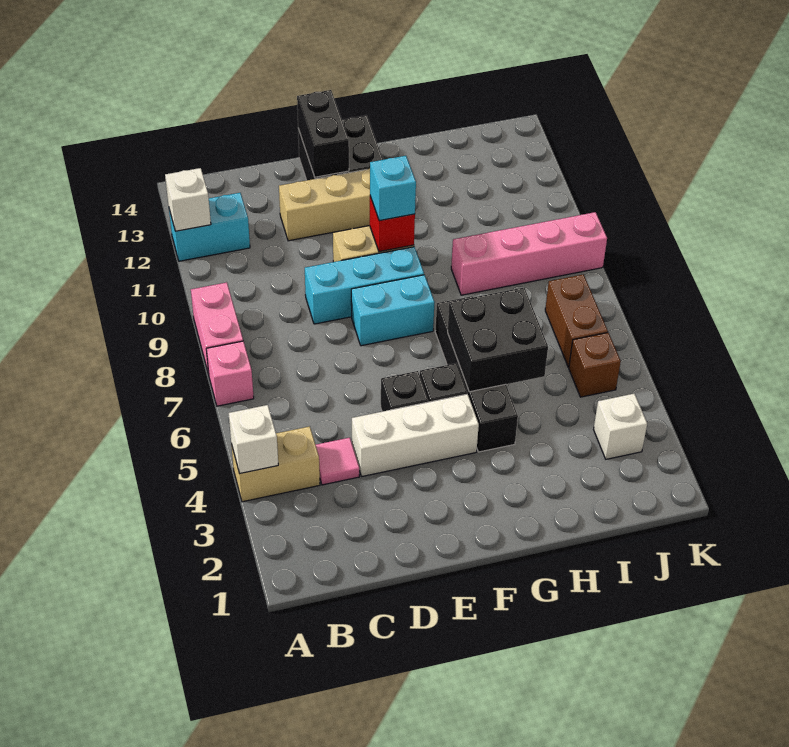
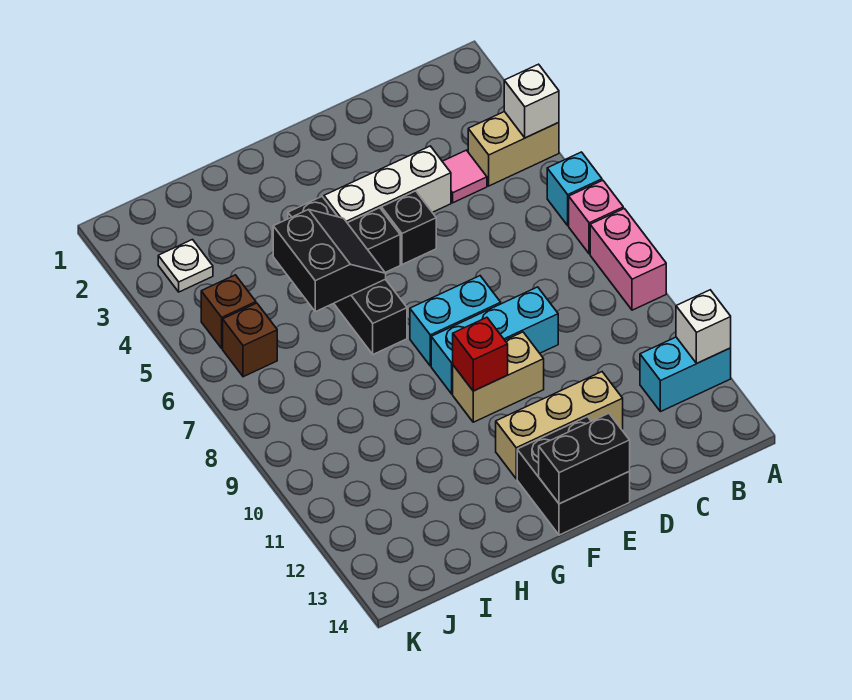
black brick E13:E14 level 2 -> black brick E14:F14 level 2
cyan brick F10 level 3 -> cyan brick A6 level 1
black brick G5:H6 level 2 -> black slope G5:H6 level 2 top H
pink brick H9:K9 level 1 -> none
white brick J3 level 1 -> white plate J3 level 1
brown brick J6:J7 level 1 -> brown brick J6 level 1

